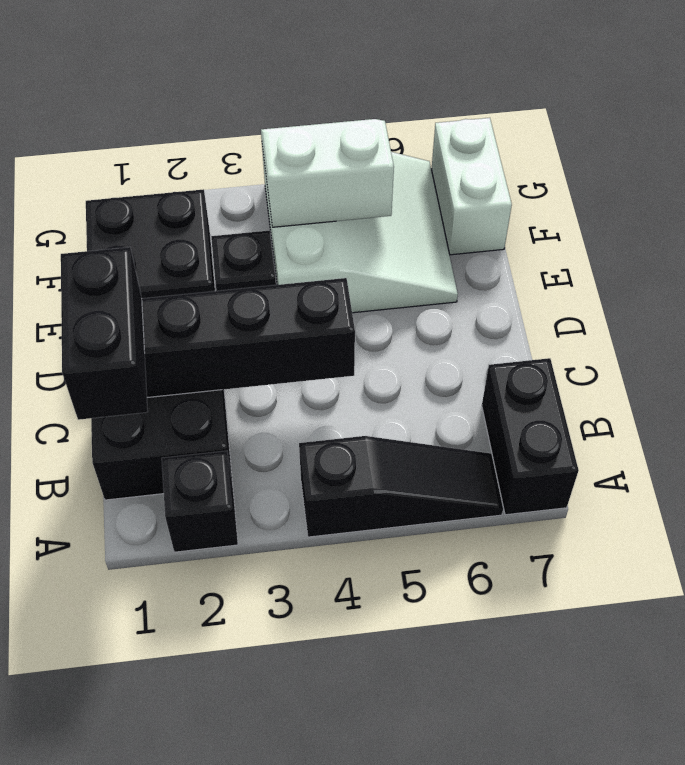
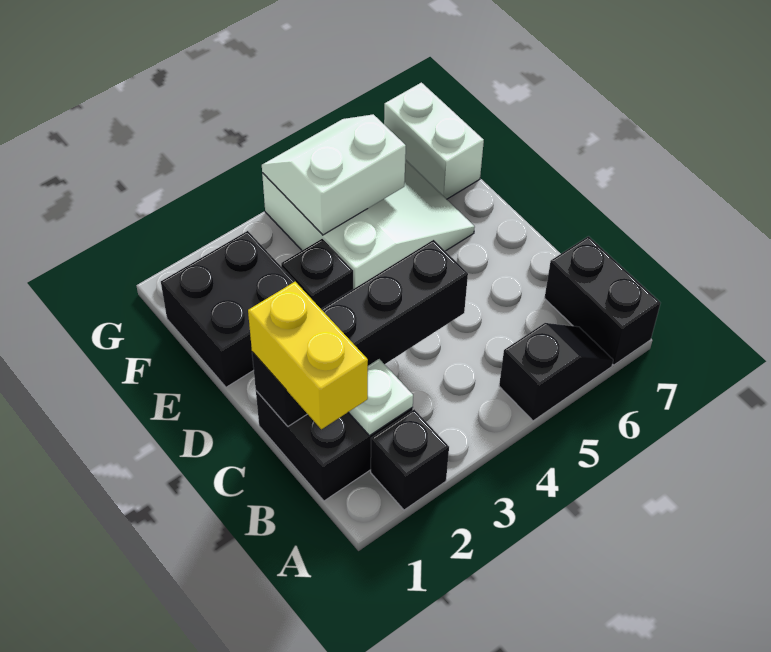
black slope A4:A6 level 1 top 4 -> black slope A5:A6 level 1 top 5
black brick B1:C1 level 3 -> yellow brick B1:C1 level 3
none -> white plate B2 level 2

